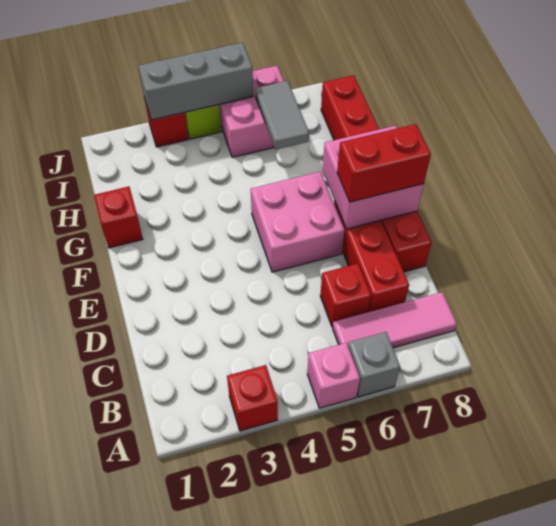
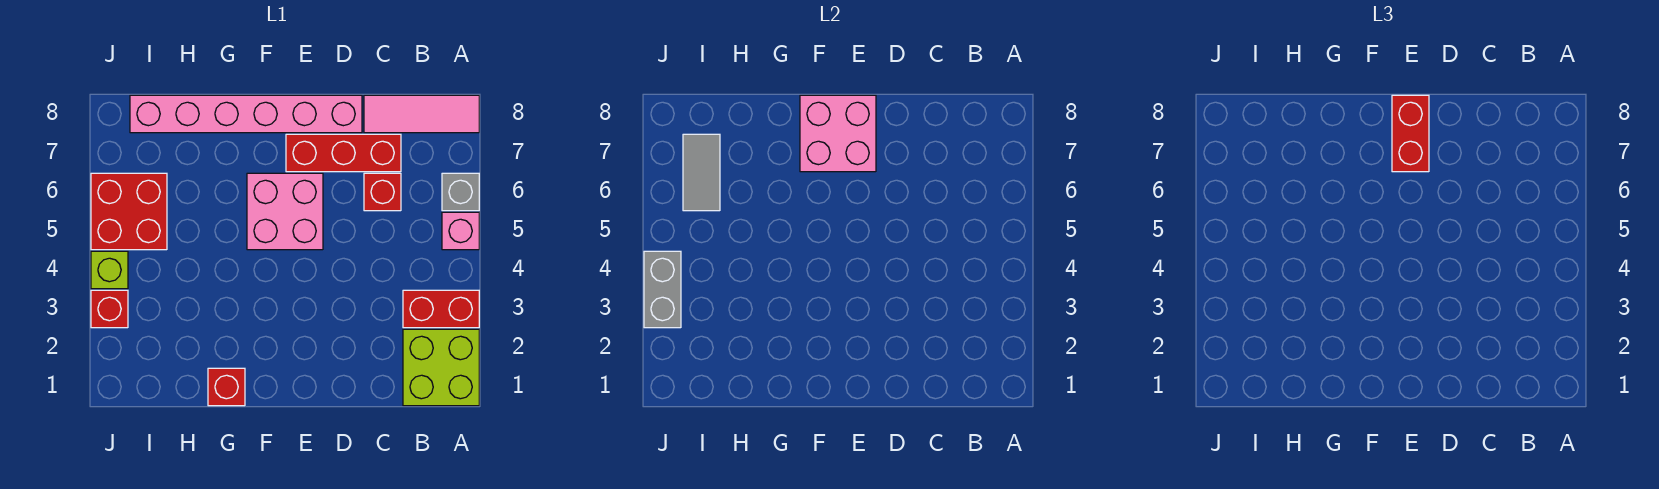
none -> lime brick A1:B2 level 1
red brick A3 level 1 -> red brick A3:B3 level 1
pink tile B6:B8 level 1 -> pink tile A8:C8 level 1
red brick D8:I8 level 1 -> pink brick D8:I8 level 1
grey tile H6:I6 level 2 -> grey tile I6:I7 level 2
pink brick I5:J6 level 1 -> red brick I5:J6 level 1
grey brick J3:J5 level 2 -> grey brick J3:J4 level 2

